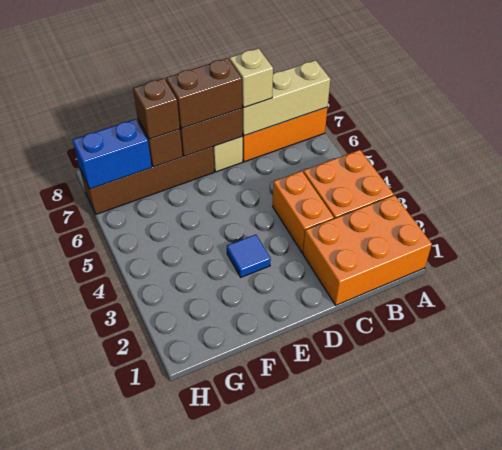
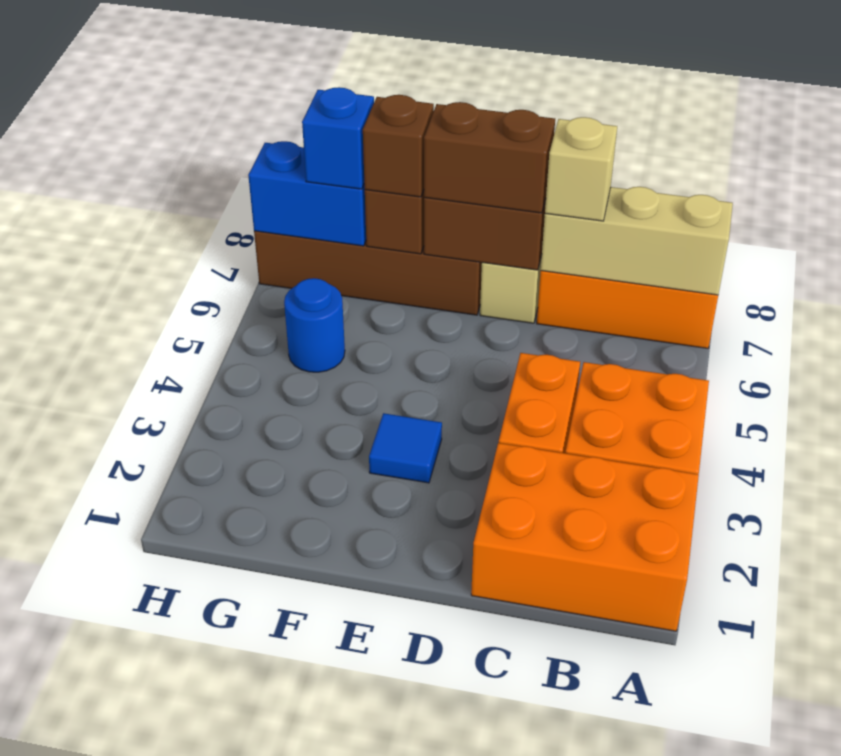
none -> blue round brick G5 level 1
none -> blue brick G7 level 3

